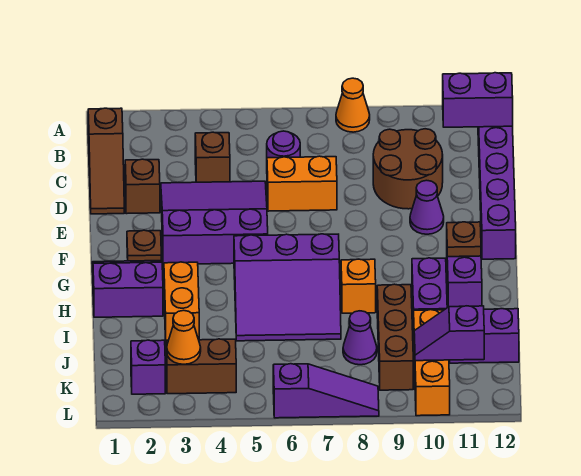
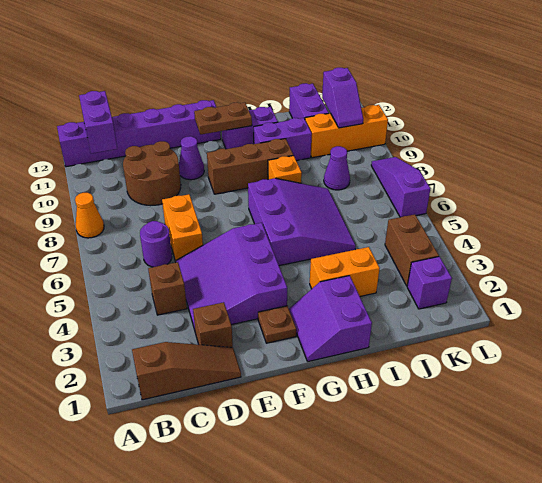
brown plate G11 level 2 -> brown plate F11:G11 level 2
brown brick I9:K9 level 1 -> brown brick F9:H9 level 1
orange cone K3 level 2 -> none

